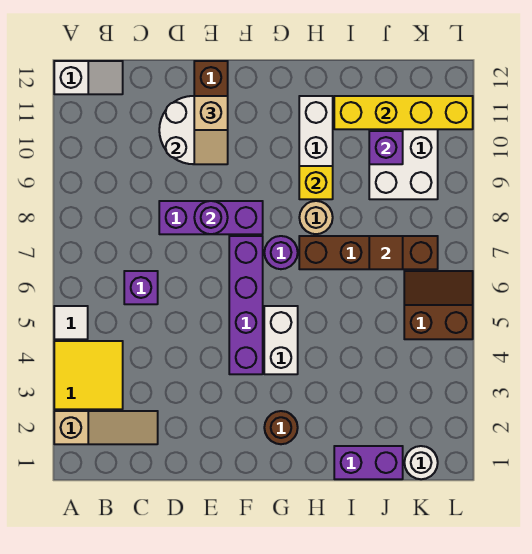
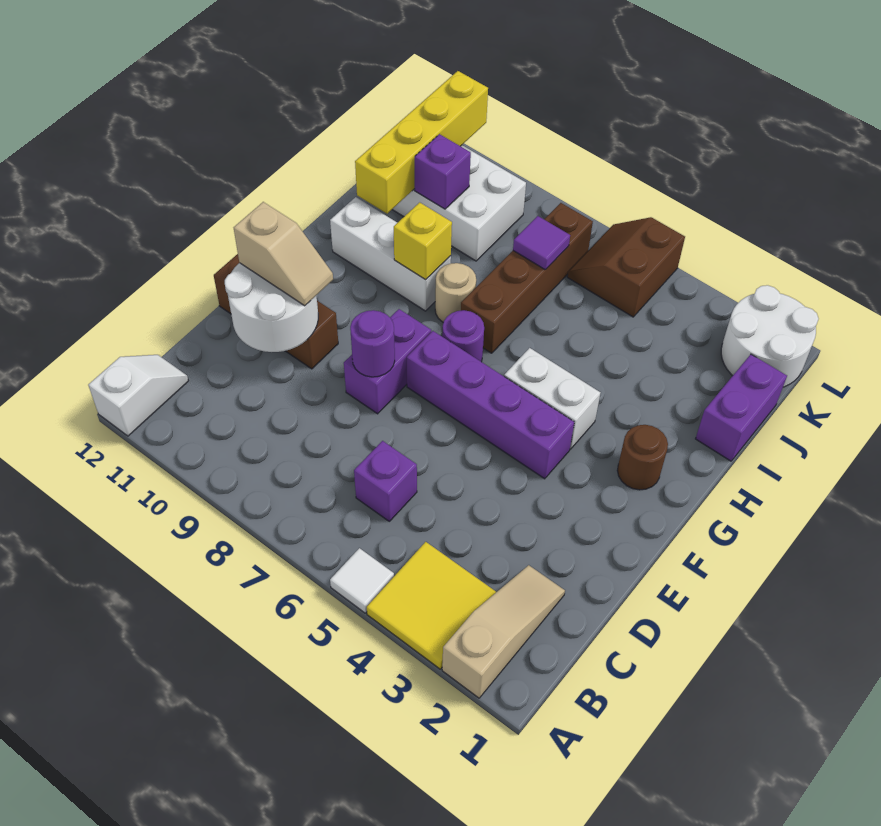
purple brick D8:F8 level 1 -> purple brick E8:F8 level 1
brown tile J7 level 2 -> purple tile J7 level 2
white round brick K1 level 1 -> white round brick K1:L2 level 1

